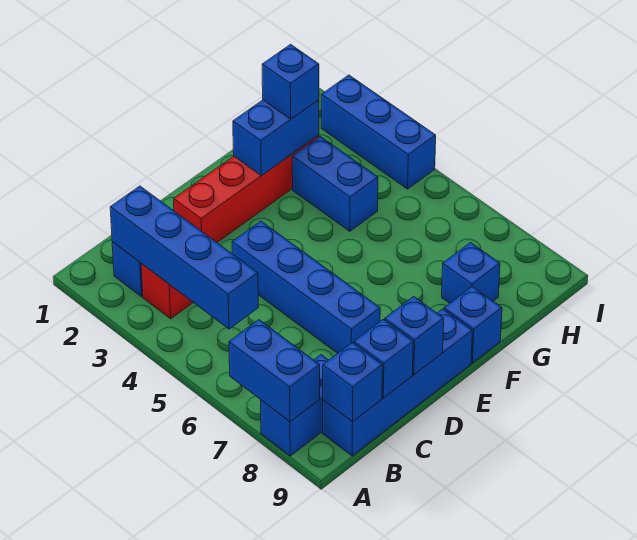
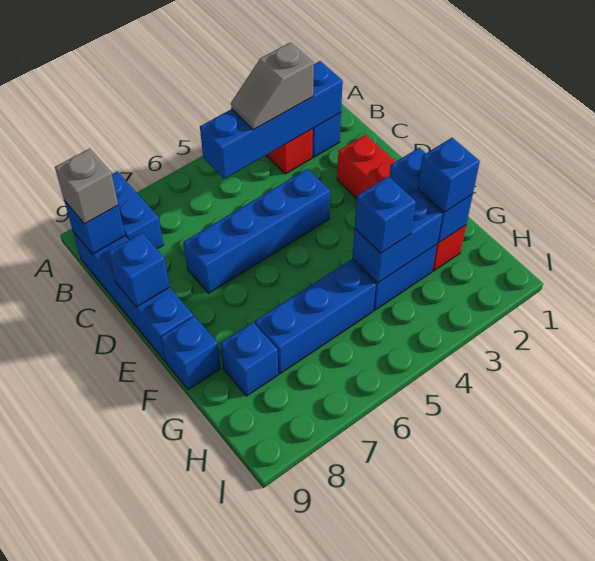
blue brick A7:A8 level 2 -> blue brick G3:G4 level 2
none -> grey slope B3:B4 level 3 top 3
none -> grey brick B9 level 3
blue brick C9 level 2 -> blue brick G4 level 3
blue brick I2:I4 level 1 -> blue brick G5:G7 level 1

